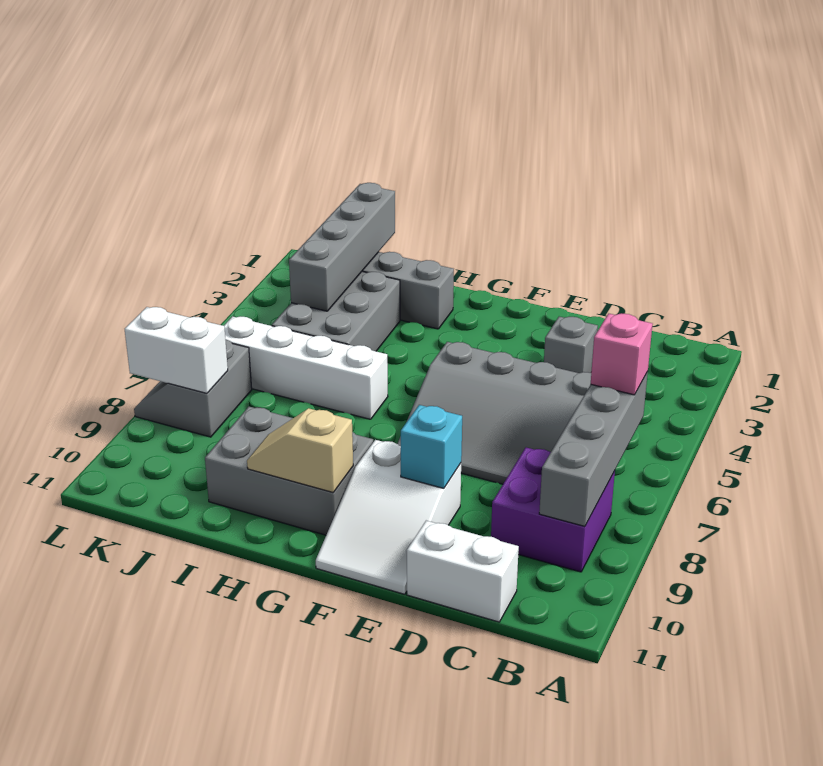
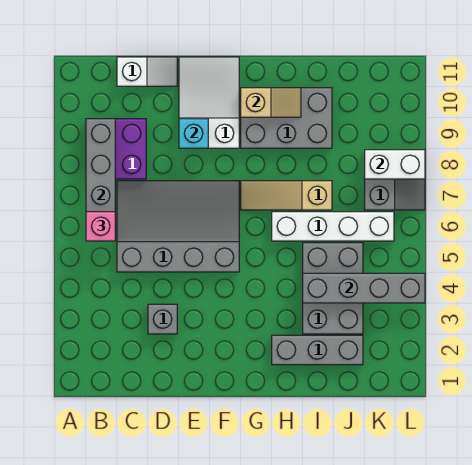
white brick C11:D11 level 1 -> white slope C11:D11 level 1 top C
none -> tan slope G7:I7 level 1 top I
grey brick J1:J4 level 2 -> grey brick I4:L4 level 2

